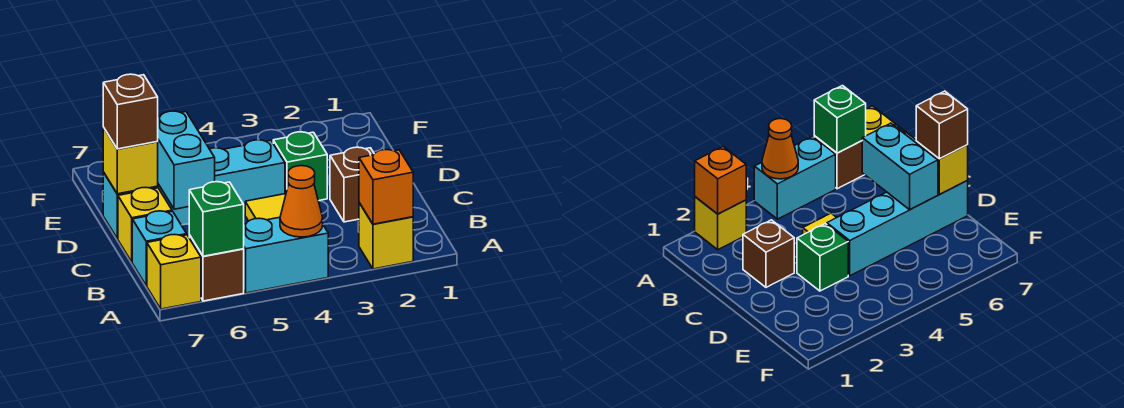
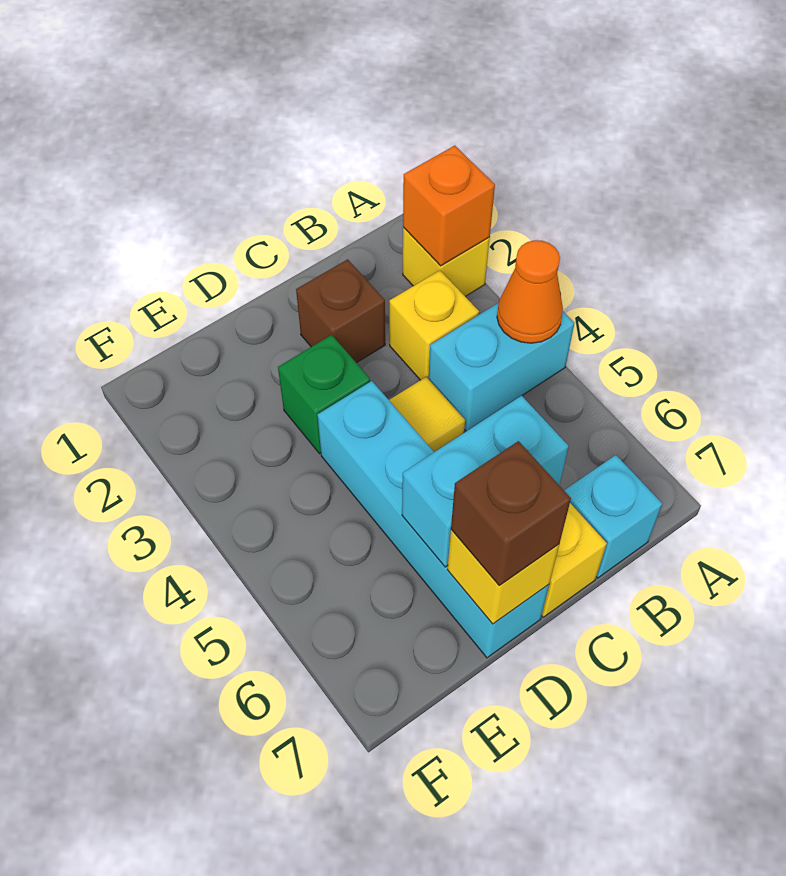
cyan brick A4:A5 level 1 -> cyan brick A4:B4 level 1
brown brick A6 level 1 -> none
green brick A6 level 2 -> none
yellow brick A7 level 1 -> yellow brick B3 level 1

